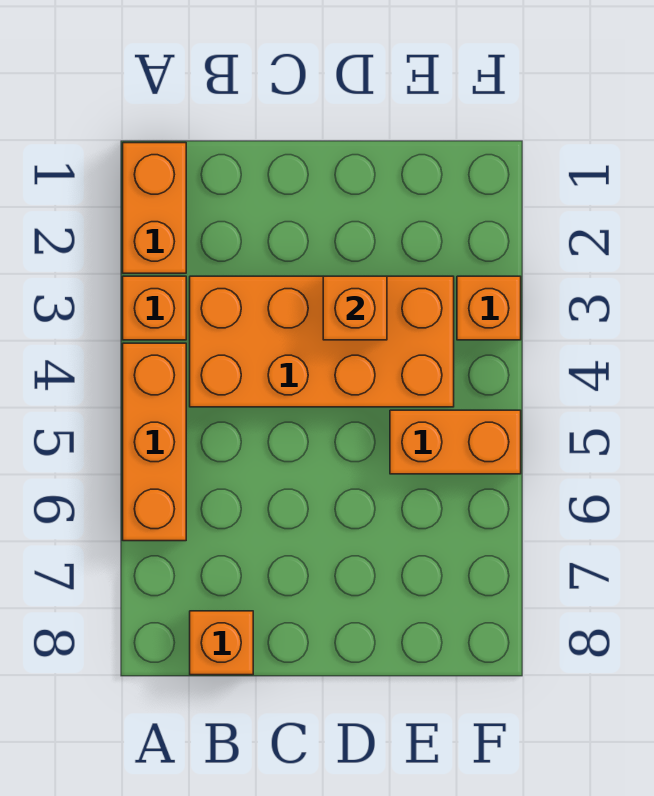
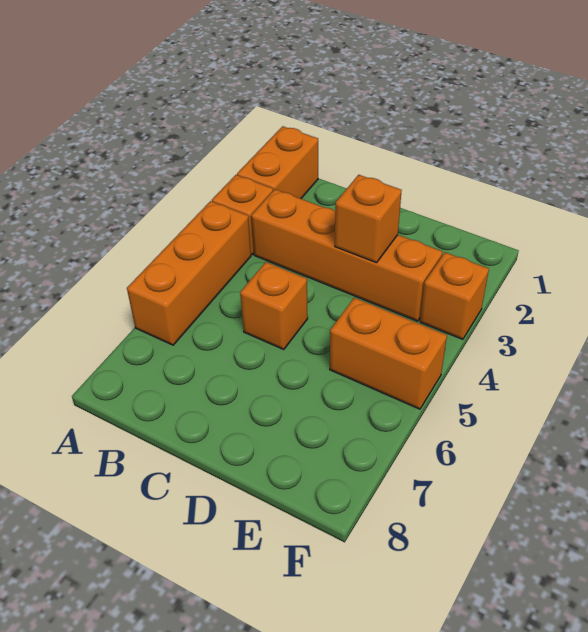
orange brick B3:E4 level 1 -> orange brick B3:E3 level 1
orange brick B8 level 1 -> orange brick C5 level 1

